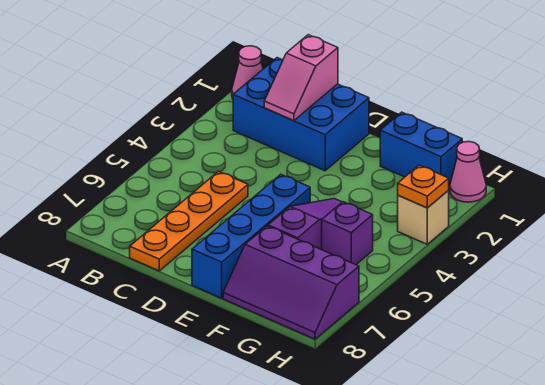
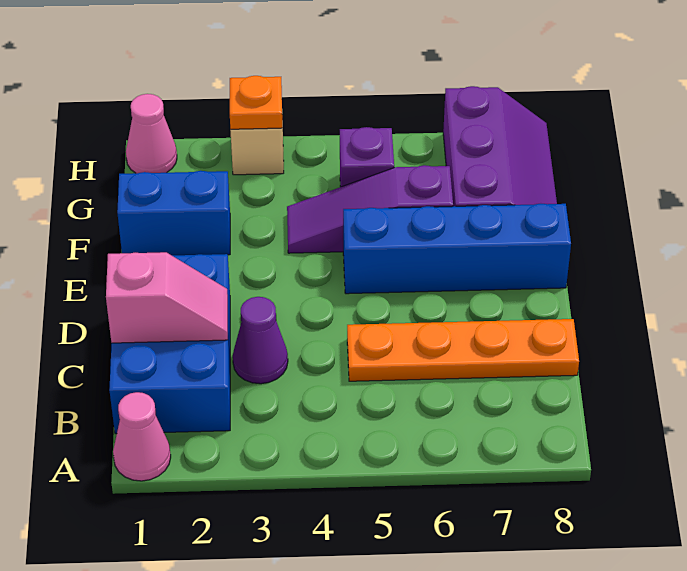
none -> purple cone C3 level 1
blue brick F1:G1 level 1 -> blue brick F1:F2 level 1

